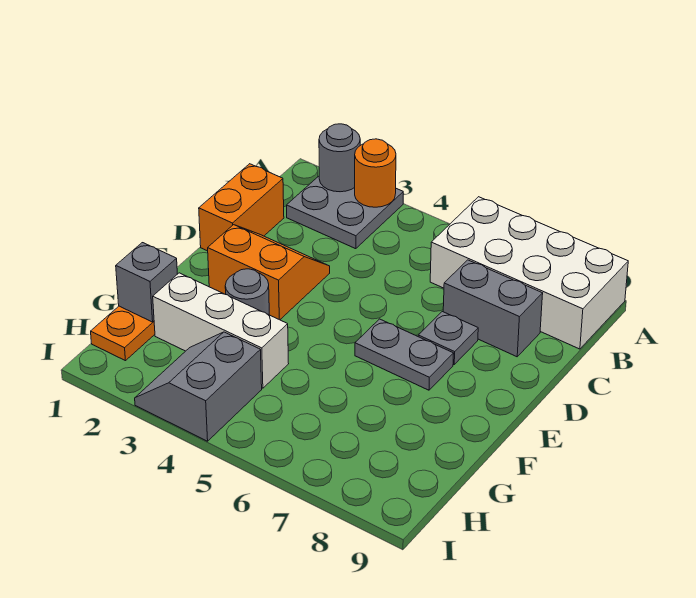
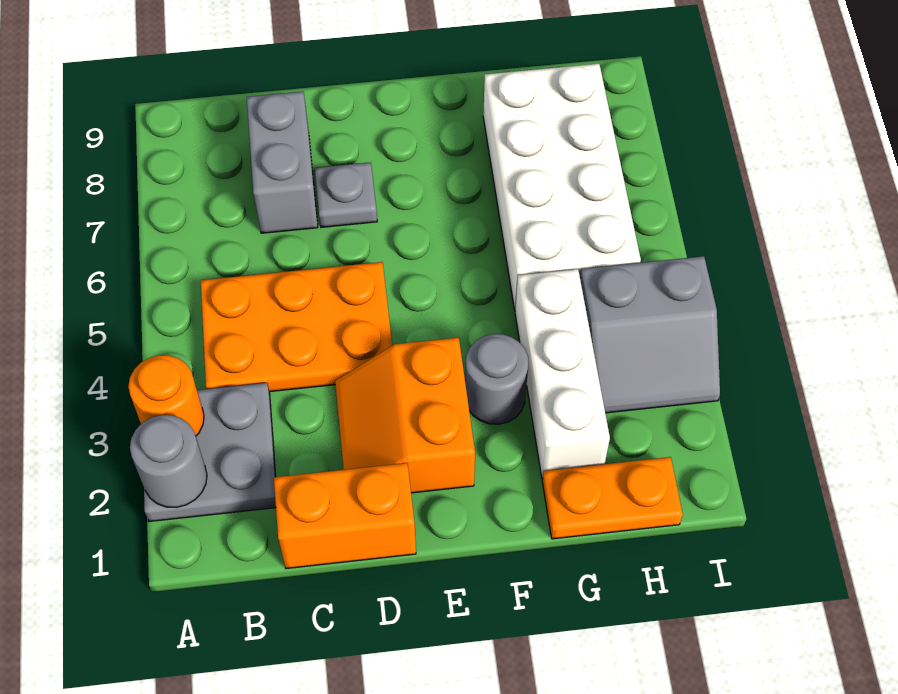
white brick A6:B9 level 1 -> white brick G5:H8 level 1
none -> orange plate B4:D5 level 1
grey plate E6:E7 level 1 -> none
grey brick G1 level 2 -> none

